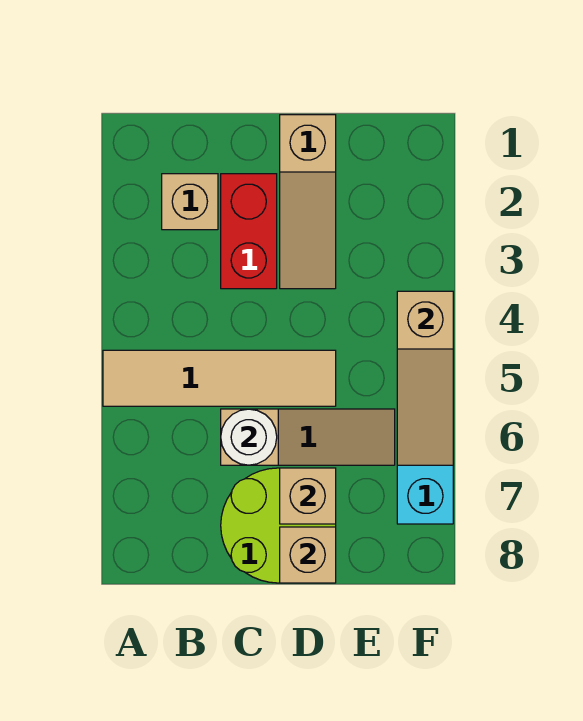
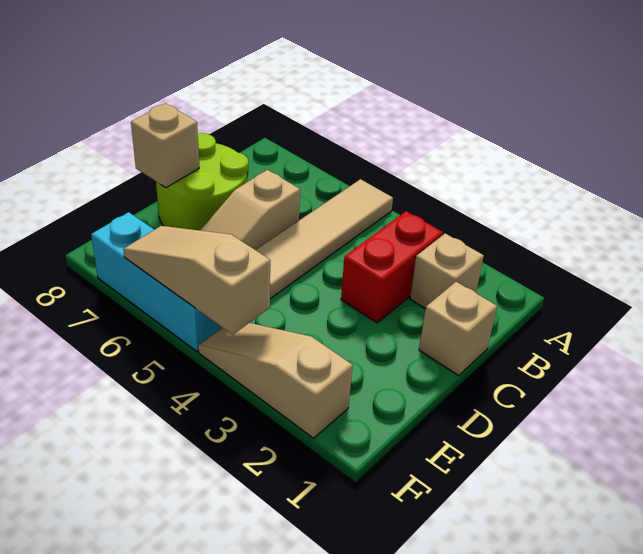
red brick C2:C3 level 1 -> red brick B3:C3 level 1
white round brick C6 level 2 -> none
tan slope D1:D3 level 1 top 1 -> tan slope F2:F4 level 1 top 2
tan brick D7 level 2 -> tan brick C1 level 1

